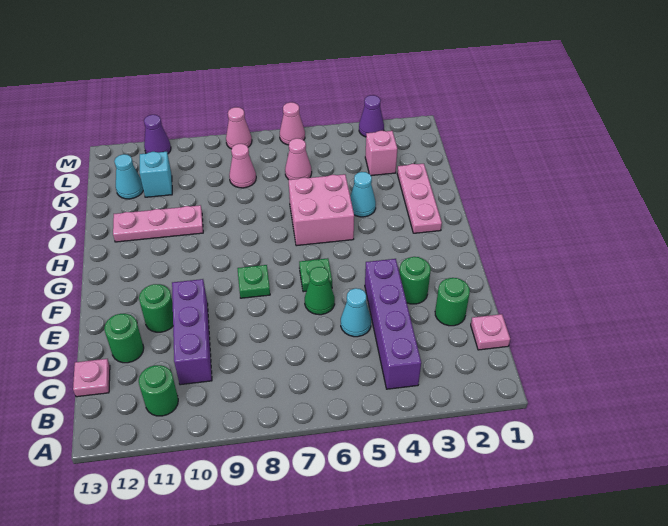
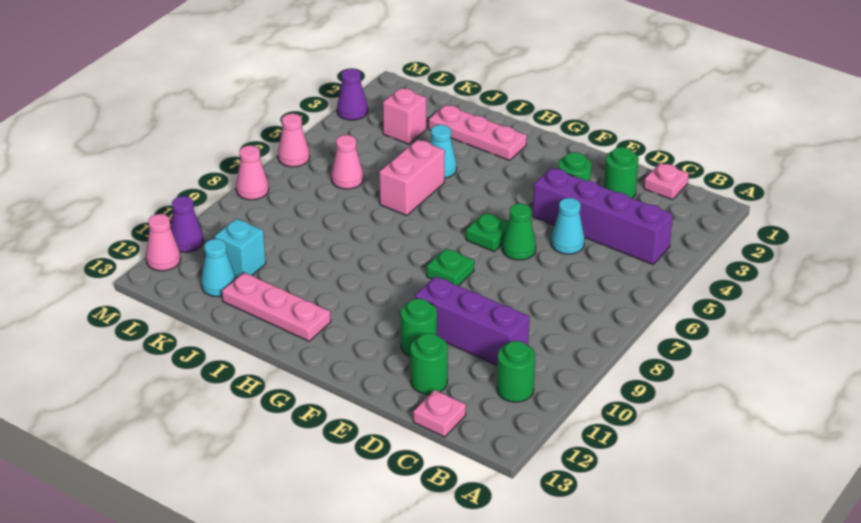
pink brick H5:I6 level 1 -> pink brick I5:I6 level 1
pink plate I10:I12 level 1 -> pink plate H12:J12 level 1
pink cone K8 level 1 -> pink cone M12 level 1

